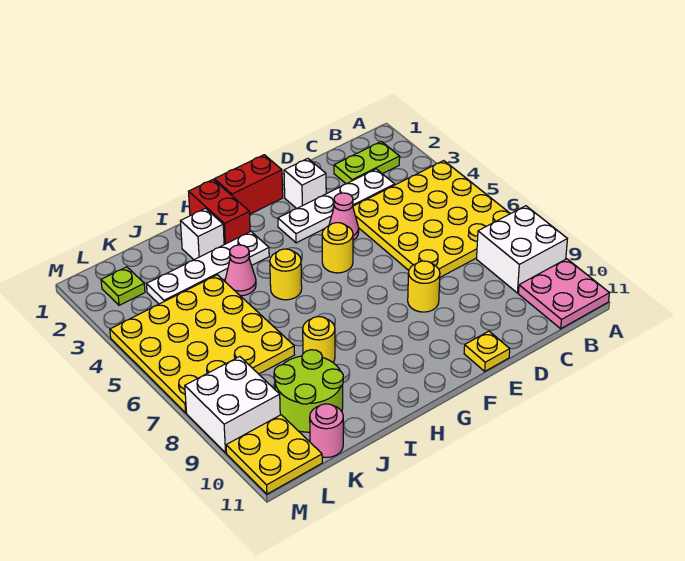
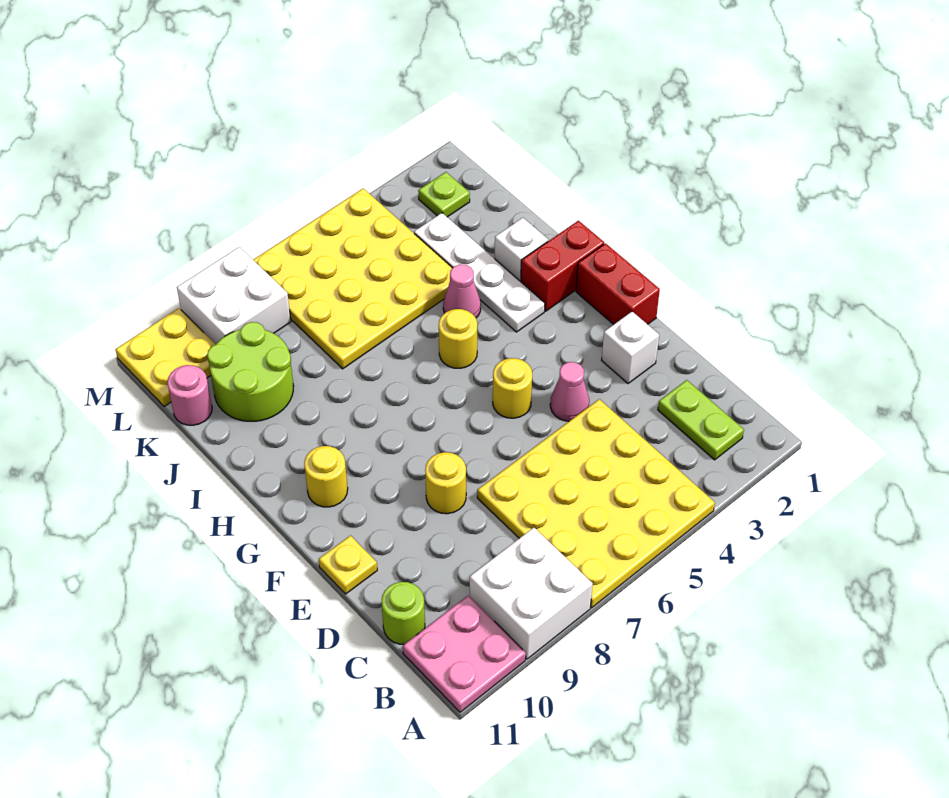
white plate C3:F3 level 1 -> none
none -> lime round brick C11 level 1
yellow round brick I8 level 1 -> yellow round brick G10 level 1

